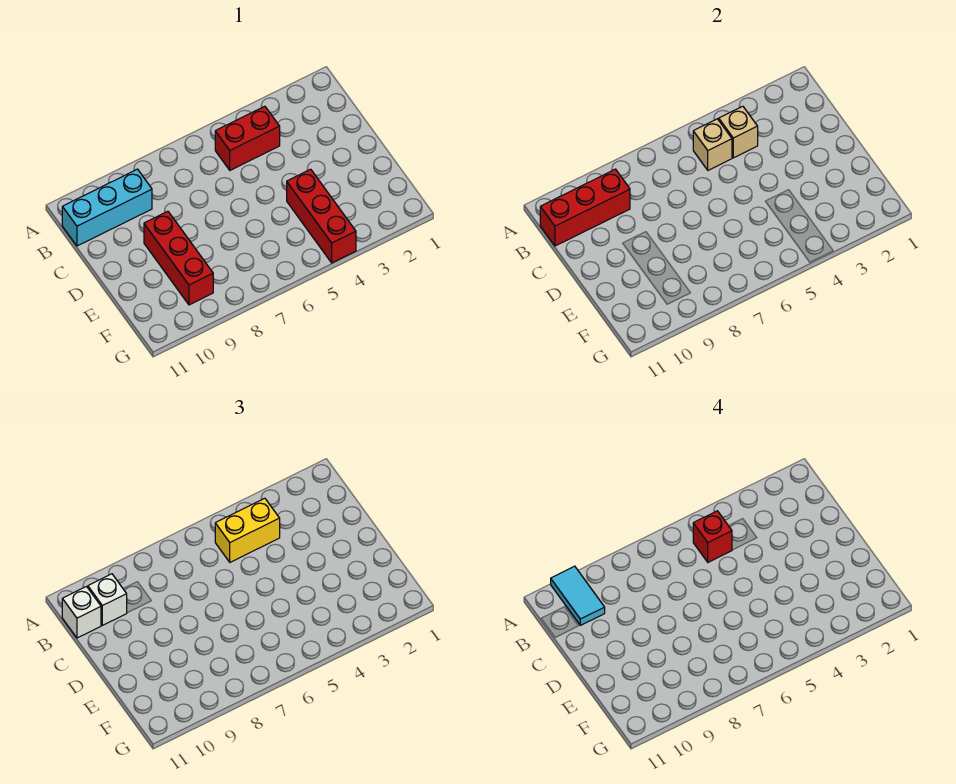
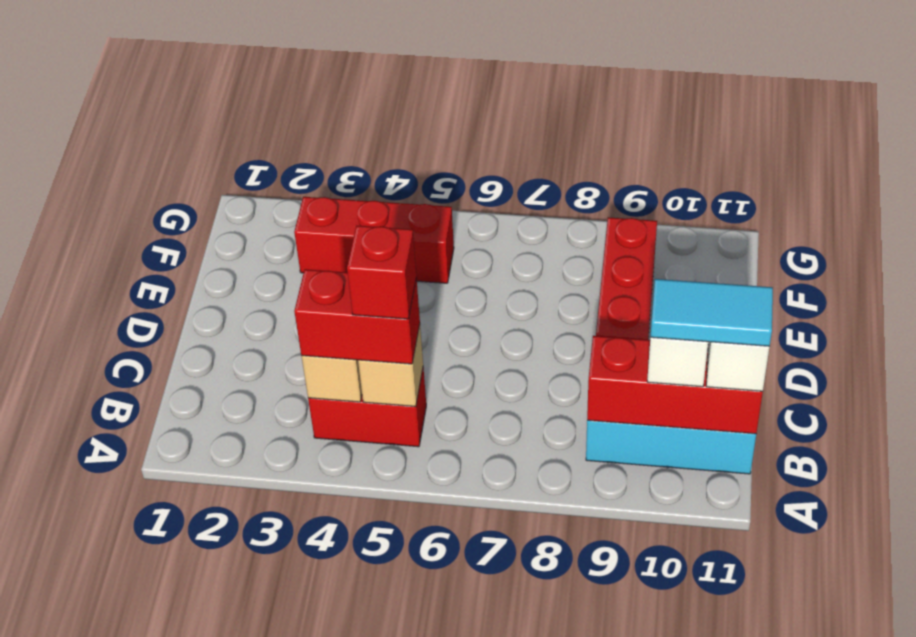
cyan tile A10:B10 level 4 -> cyan tile B10:B11 level 4
yellow brick B4:B5 level 3 -> red brick B4:B5 level 3
red brick E4:G4 level 1 -> red brick F3:F5 level 1

